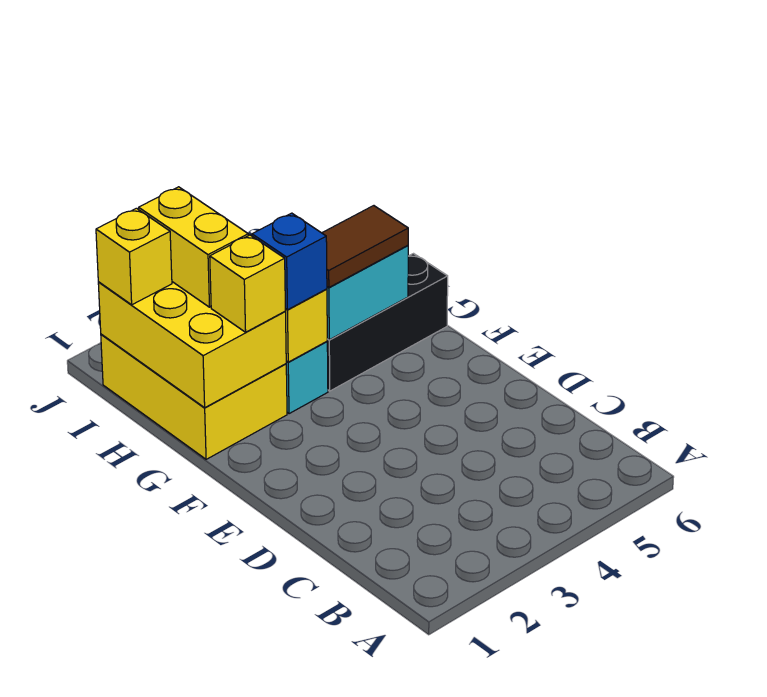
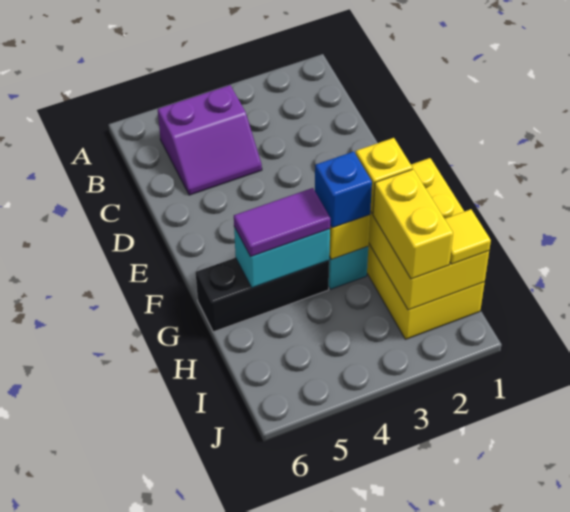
none -> purple slope B4:C5 level 1 top B
brown tile G4:G5 level 3 -> purple tile G4:G5 level 3
yellow brick I1 level 3 -> yellow tile I1 level 3

